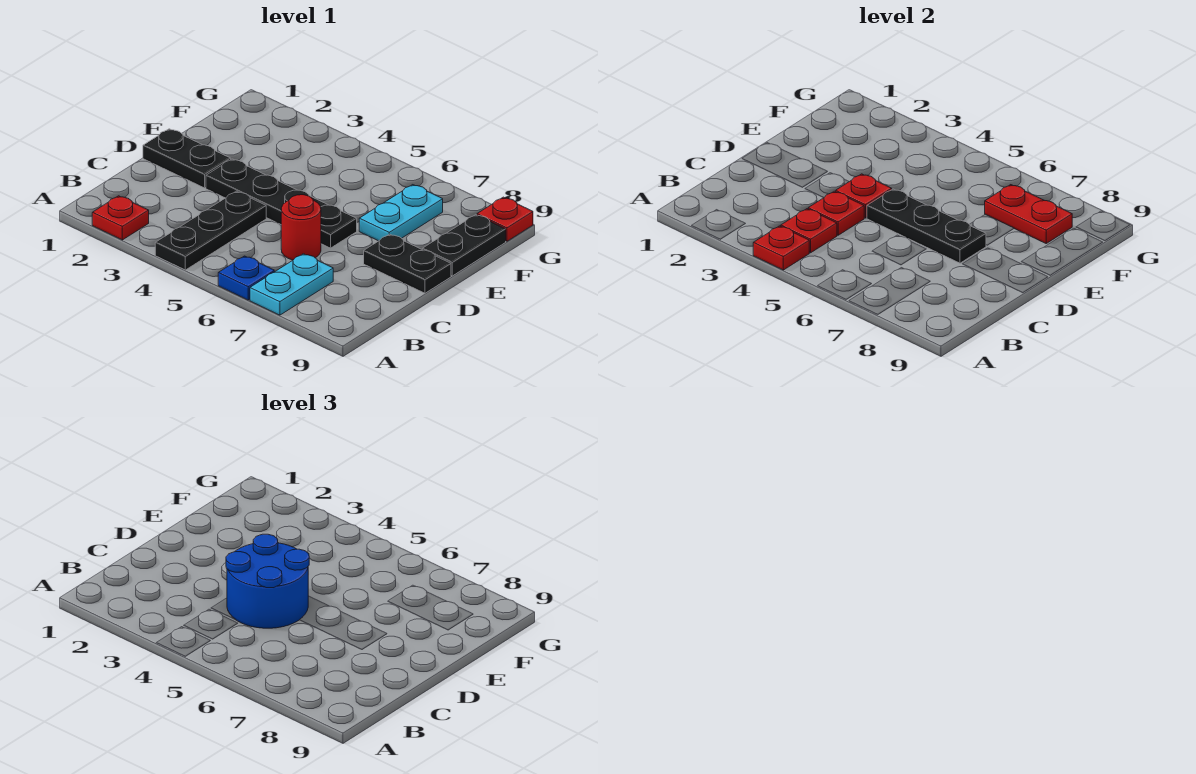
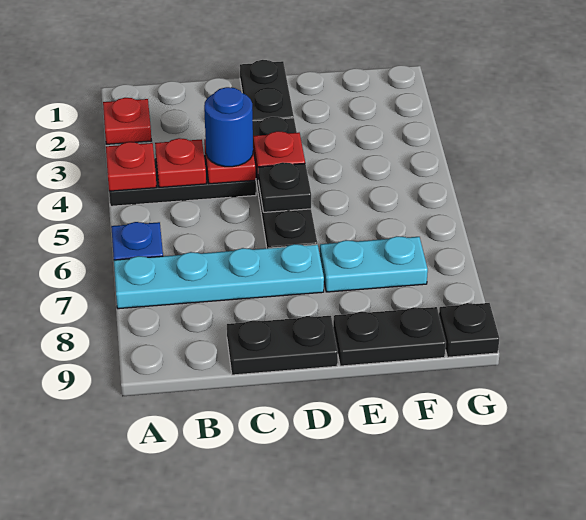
cyan plate A7:B7 level 1 -> cyan plate A7:D7 level 1
blue round brick C4:D5 level 3 -> blue round brick C4 level 3
red round brick C6 level 1 -> none
black plate D5:D7 level 2 -> black plate D5 level 2
black plate D8:D9 level 1 -> black plate C9:D9 level 1
red plate F7:F8 level 2 -> none
red plate G9 level 1 -> black plate G9 level 1

